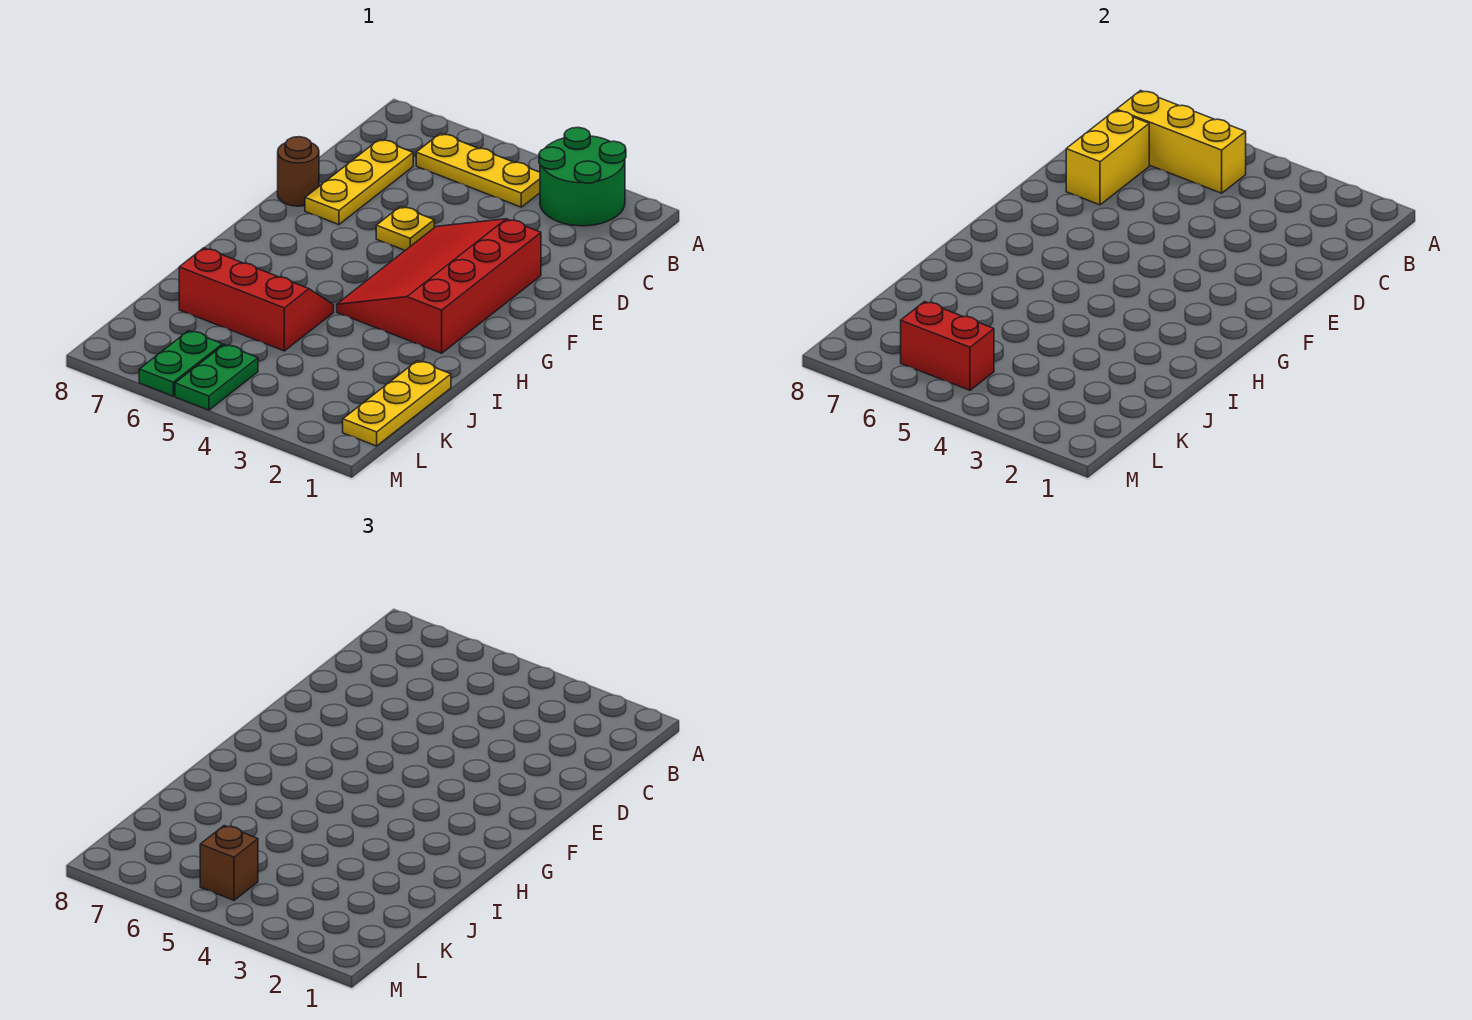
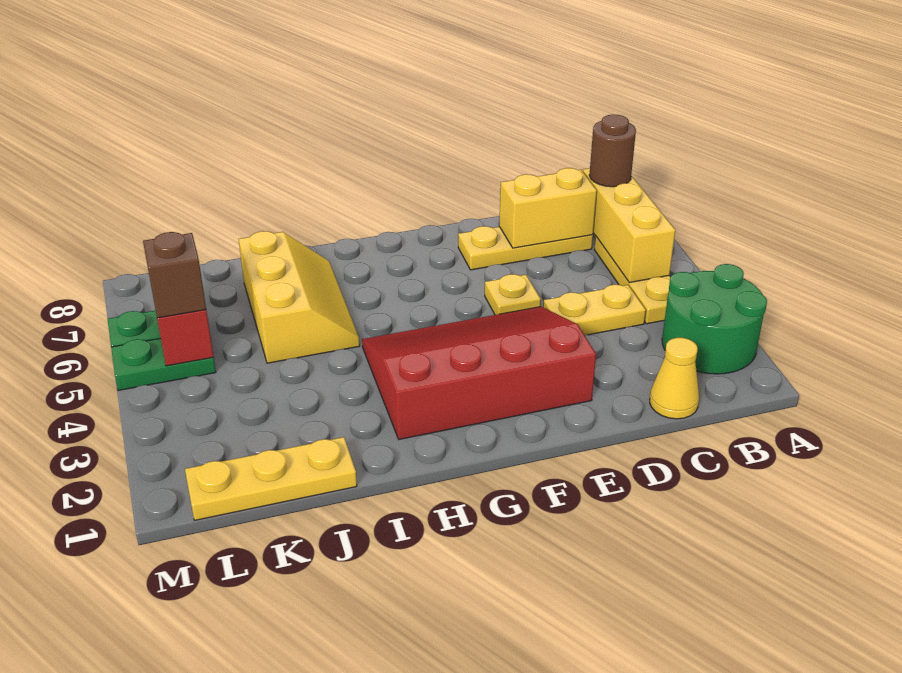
none -> yellow cone C1 level 1
none -> yellow plate C4:D4 level 1
brown round brick E8 level 1 -> brown round brick B7 level 3
red slope I5:J7 level 1 top J -> yellow slope I5:J7 level 1 top J

